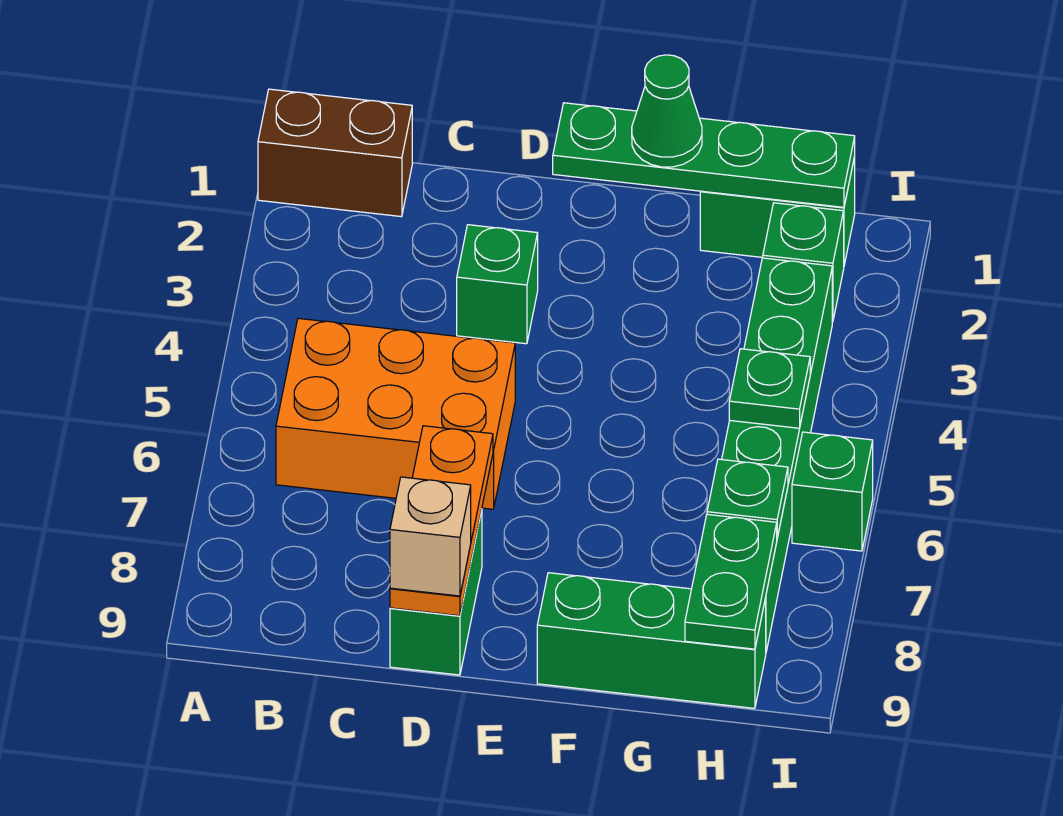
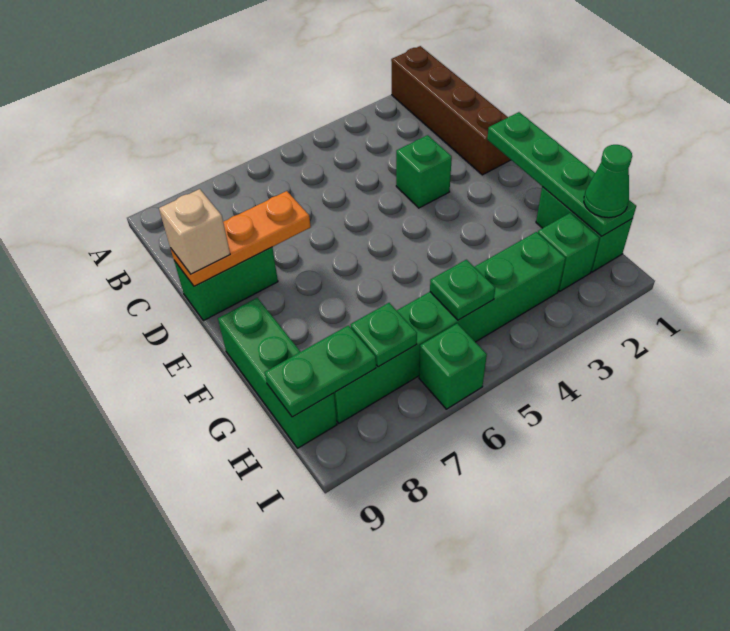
brown brick A1:B1 level 1 -> brown brick A1:D1 level 1
orange brick B5:D6 level 1 -> none
green cone F1 level 3 -> green cone H1 level 3

